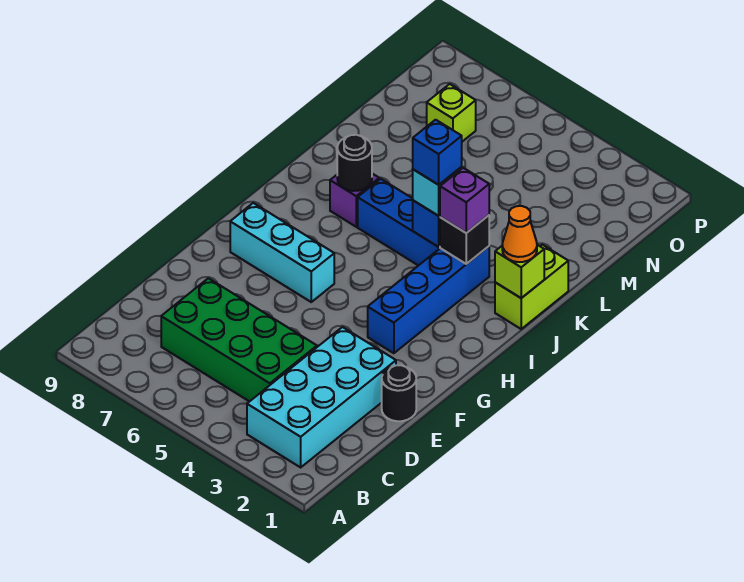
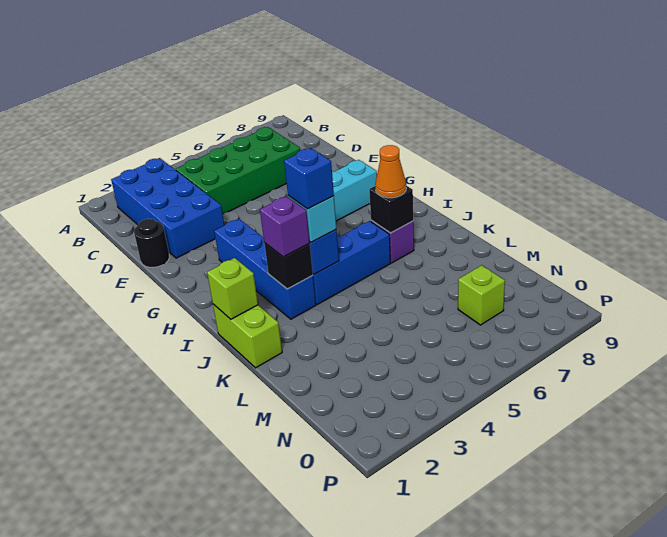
cyan brick B2:E3 level 1 -> blue brick B2:E3 level 1
orange cone J1 level 3 -> orange cone J7 level 3
black round brick J7 level 2 -> black brick J7 level 2

